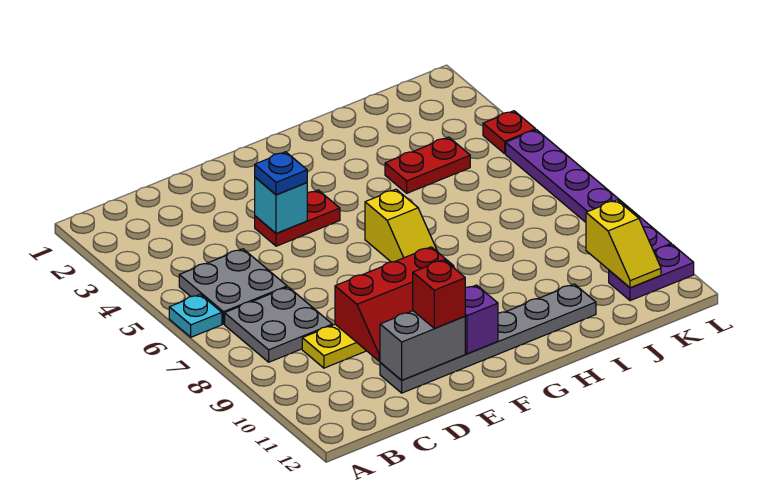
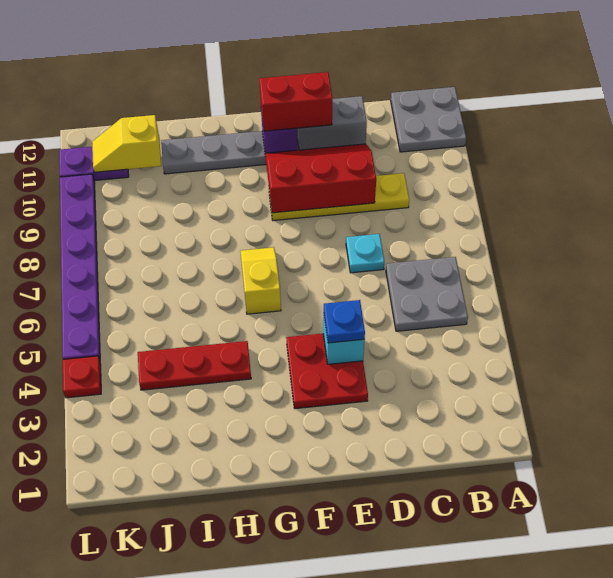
cyan plate A6 level 1 -> cyan plate D7 level 1
grey plate B7:C8 level 1 -> grey plate A11:B12 level 1
red plate E4:F4 level 1 -> red plate E3:F4 level 1
red brick E11 level 3 -> red brick E11:F11 level 3
red plate I4:J4 level 1 -> red plate H4:J4 level 1
yellow slope K10:K11 level 2 top 10 -> yellow slope J11:K11 level 2 top J

